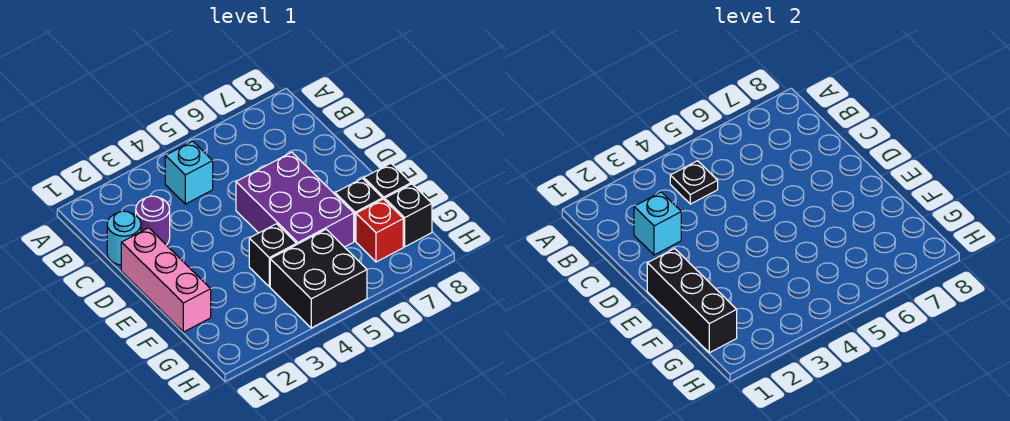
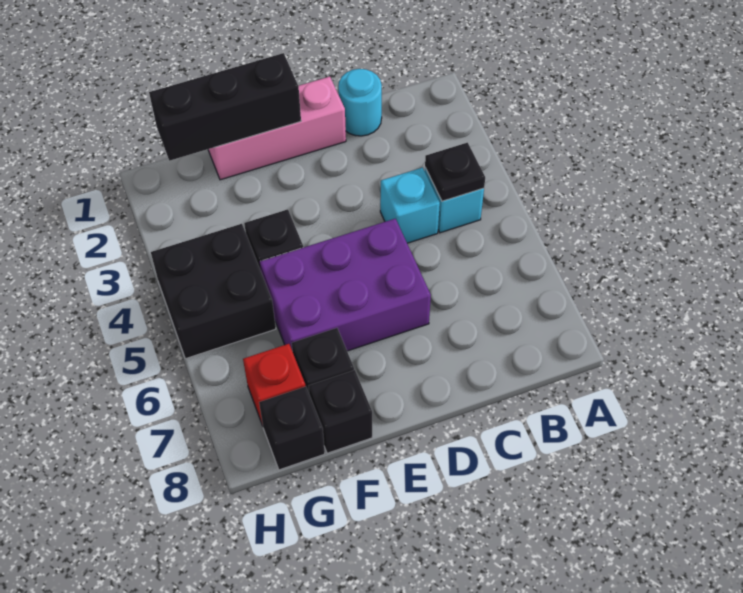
purple round brick C2 level 1 -> none
cyan brick C2 level 2 -> cyan brick C4 level 1

